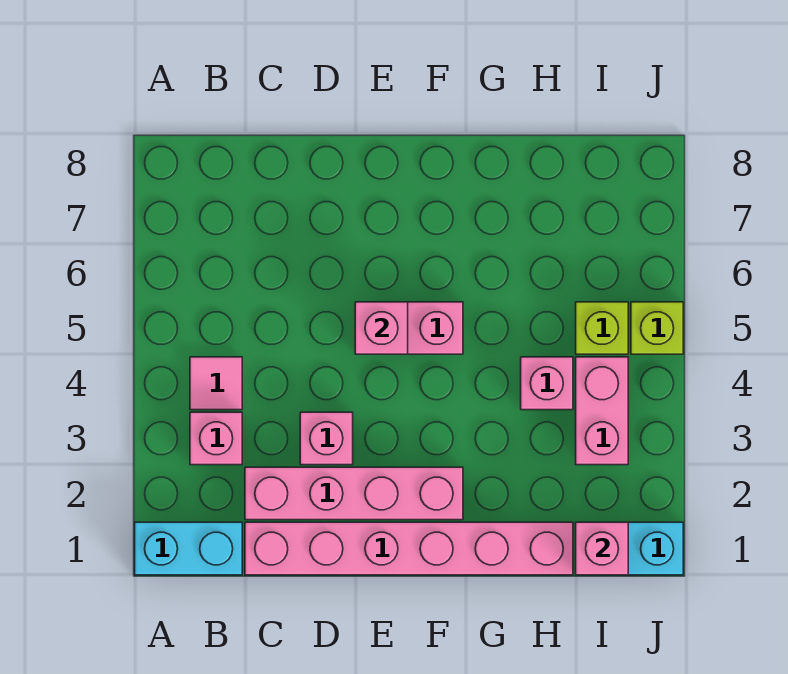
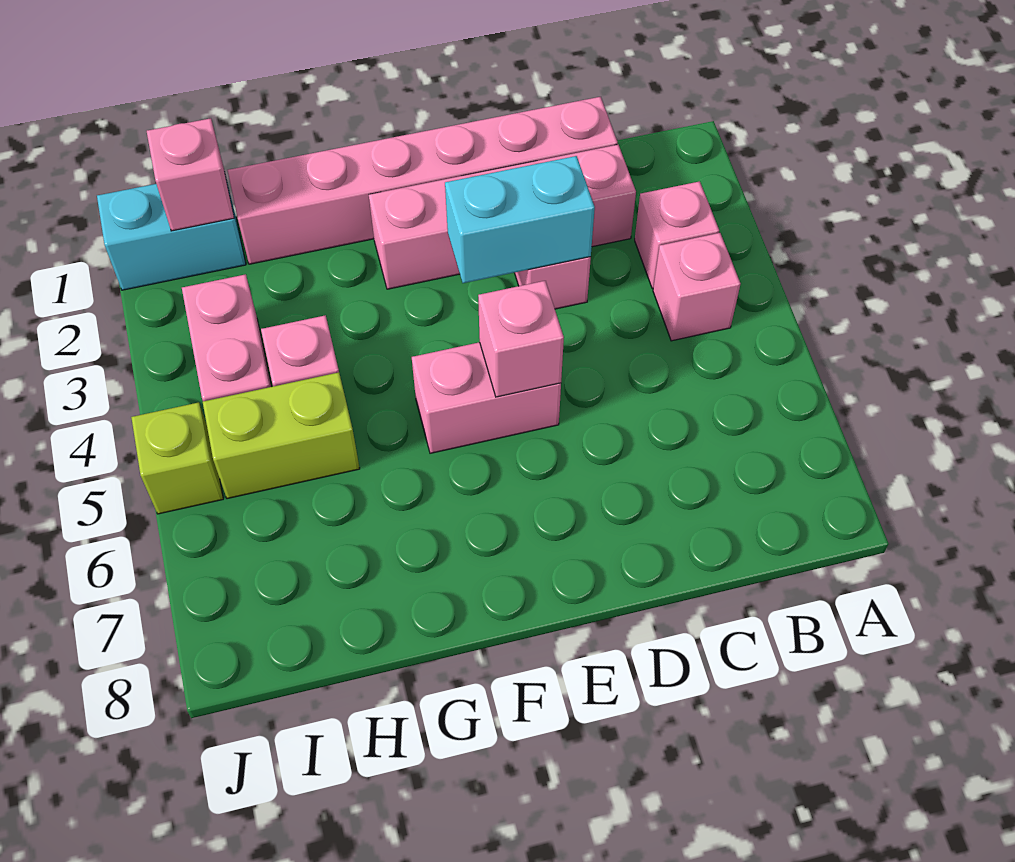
cyan brick A1:B1 level 1 -> cyan brick D3:E3 level 2
pink tile B4 level 1 -> pink brick B4 level 1
lime brick I5 level 1 -> lime brick H5:I5 level 1

